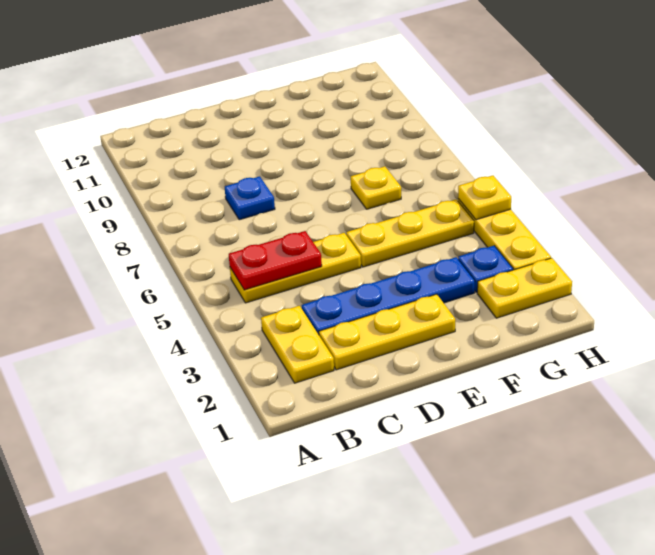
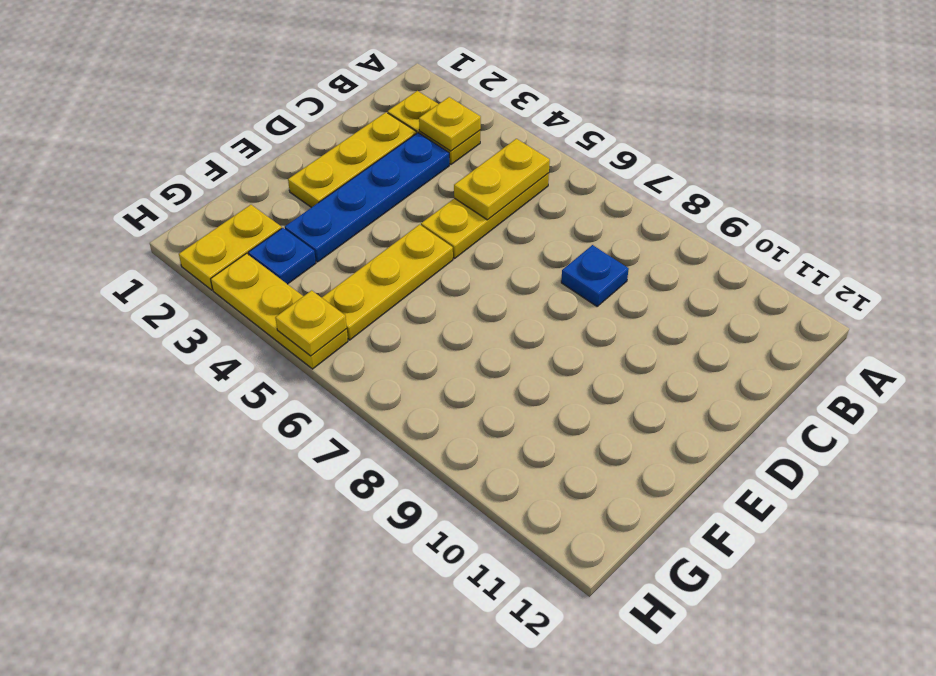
red plate B5:C5 level 2 -> yellow plate B5:C5 level 2
yellow plate F7 level 1 -> yellow plate B3 level 2

